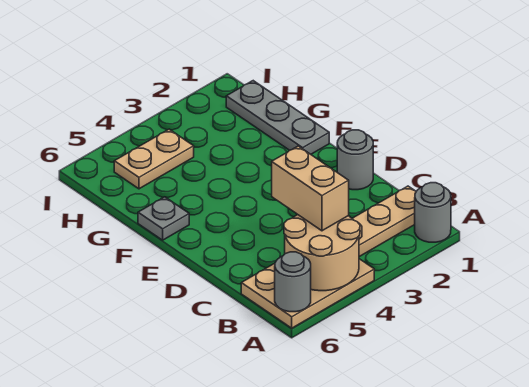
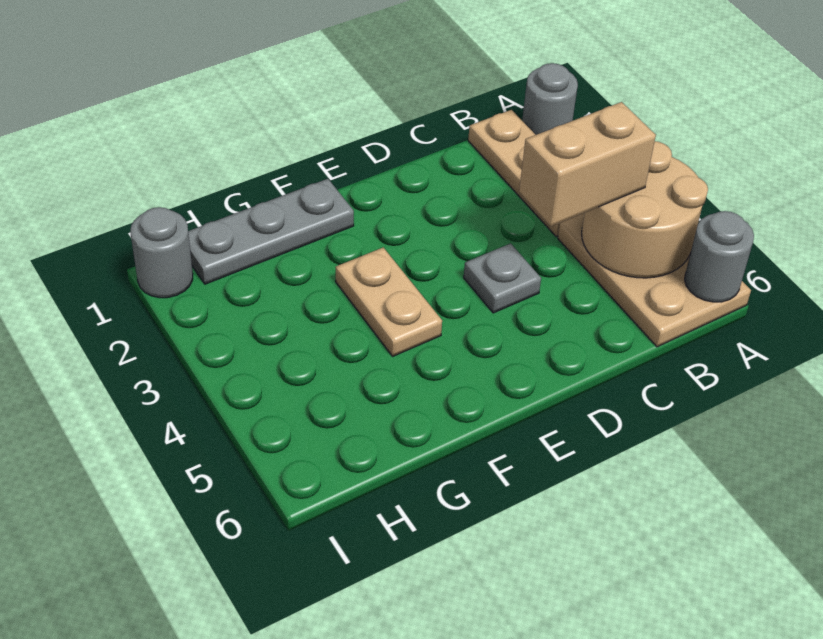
grey round brick D1 level 1 -> grey round brick I1 level 1
grey plate F6 level 1 -> grey plate D4 level 1
tan plate H4:H5 level 1 -> tan plate F3:F4 level 1

